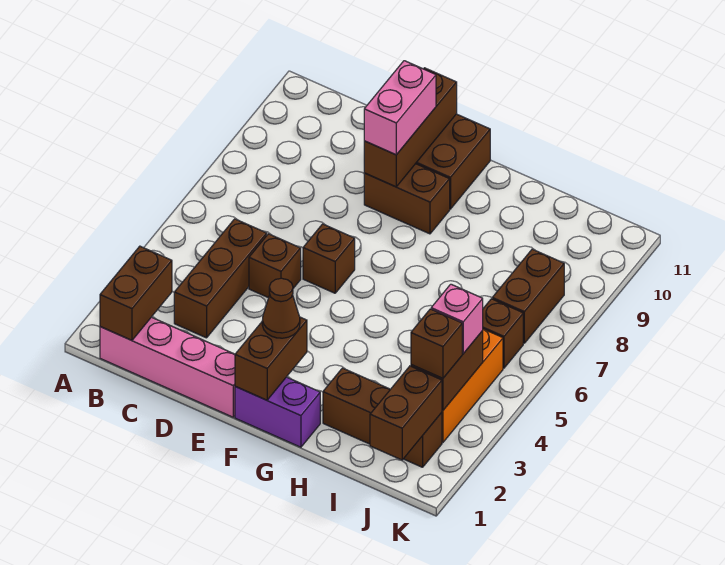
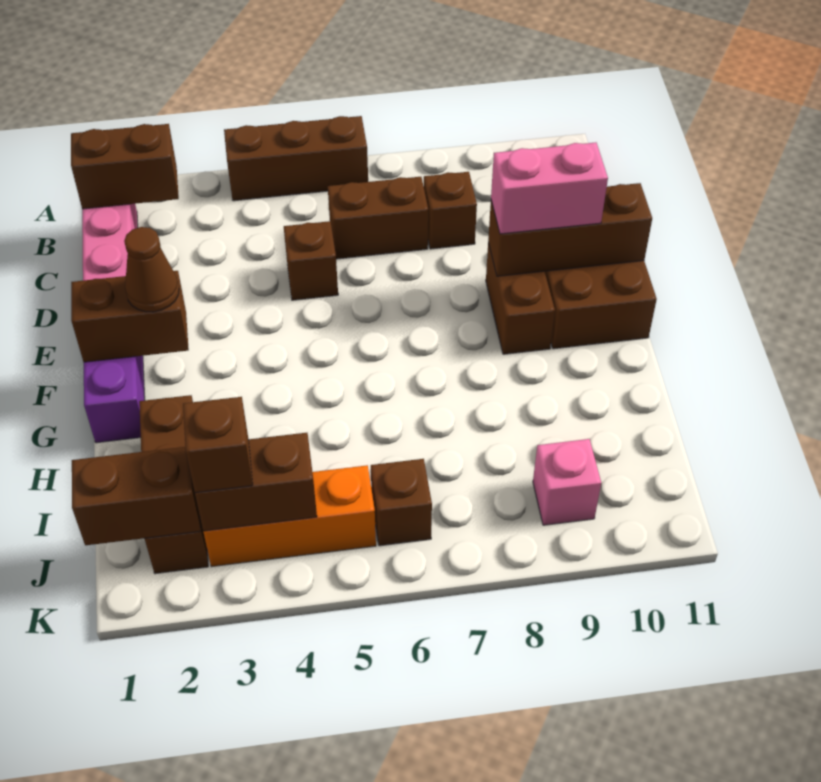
brown brick C3:C5 level 1 -> brown brick A4:A6 level 1
brown brick E6 level 1 -> brown brick C8 level 1
pink brick J4 level 3 -> pink brick J9 level 1
brown brick J7:J8 level 1 -> brown brick C6:C7 level 1

